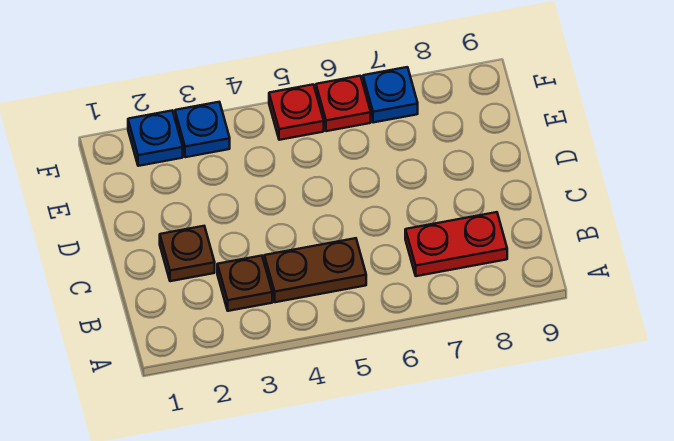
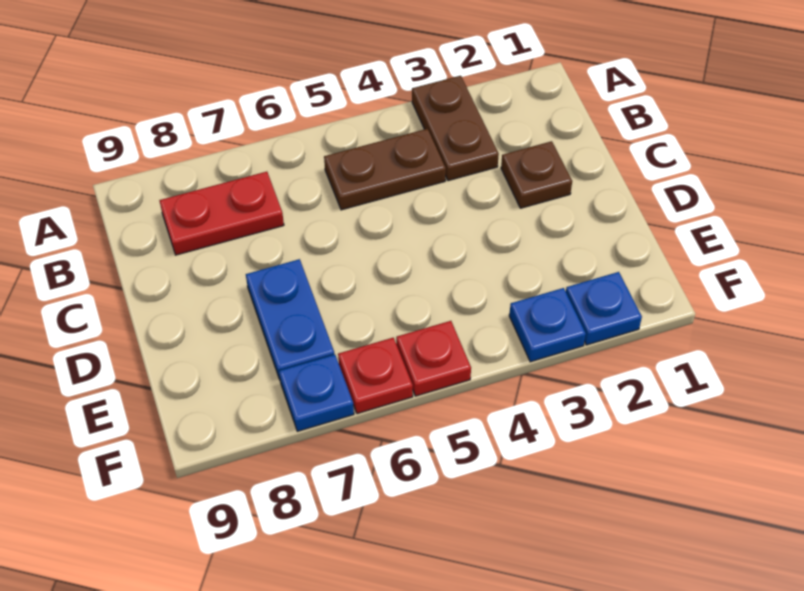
brown plate B3 level 1 -> brown plate A3:B3 level 1
none -> blue plate D7:E7 level 1

